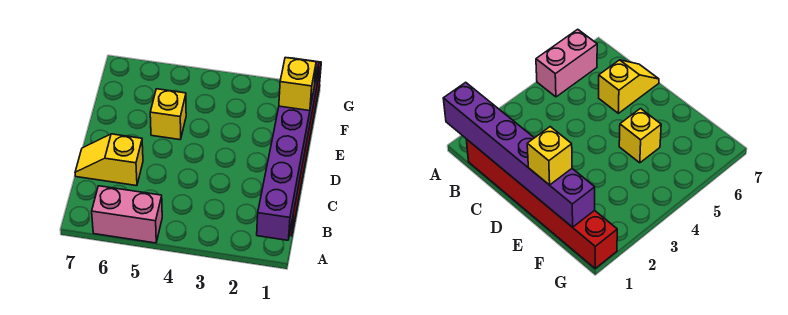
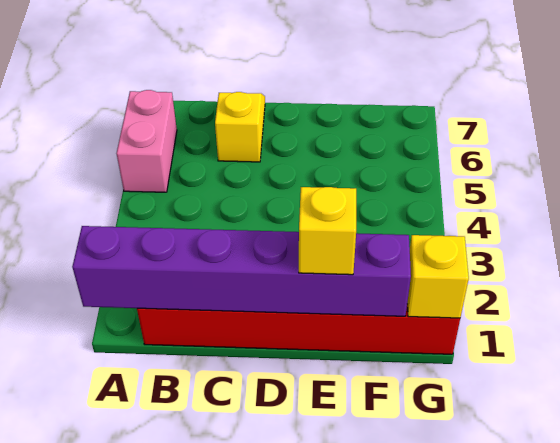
yellow brick E5 level 1 -> yellow brick G1 level 2

